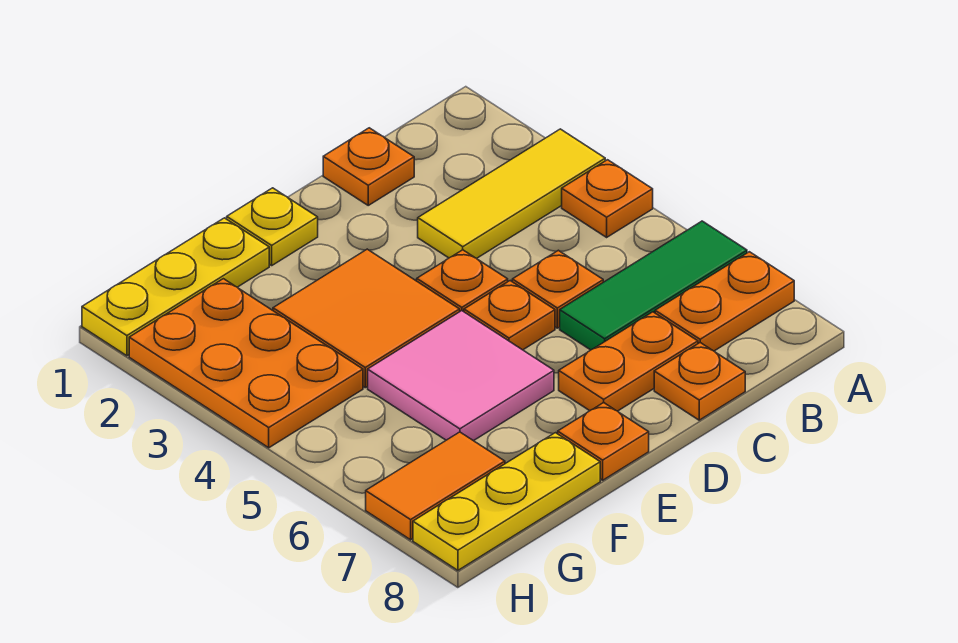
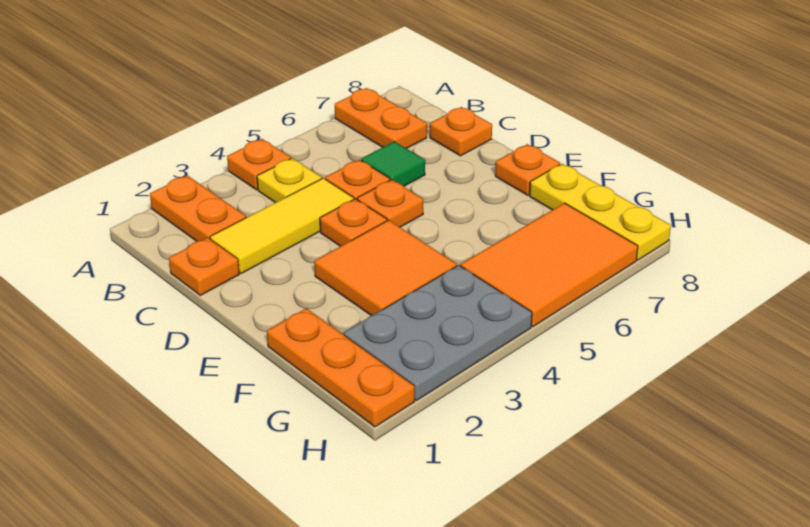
yellow tile A3:C3 level 1 -> yellow tile C2:C4 level 1
green tile A6:C6 level 1 -> green tile C6 level 1
orange plate C7:D7 level 1 -> orange plate A2:B2 level 1
yellow plate E1 level 1 -> yellow plate B4 level 1
pink tile E5:F6 level 1 -> none
yellow plate F1:H1 level 1 -> orange plate F1:H1 level 1
orange plate G2:H4 level 1 -> grey plate G2:H4 level 1
orange tile G7:H7 level 1 -> orange tile G5:H7 level 1

